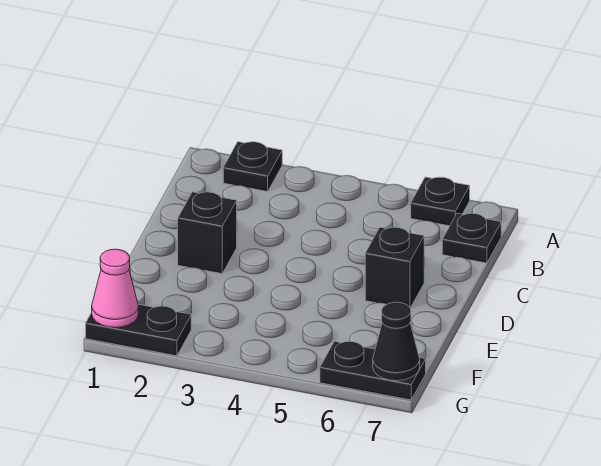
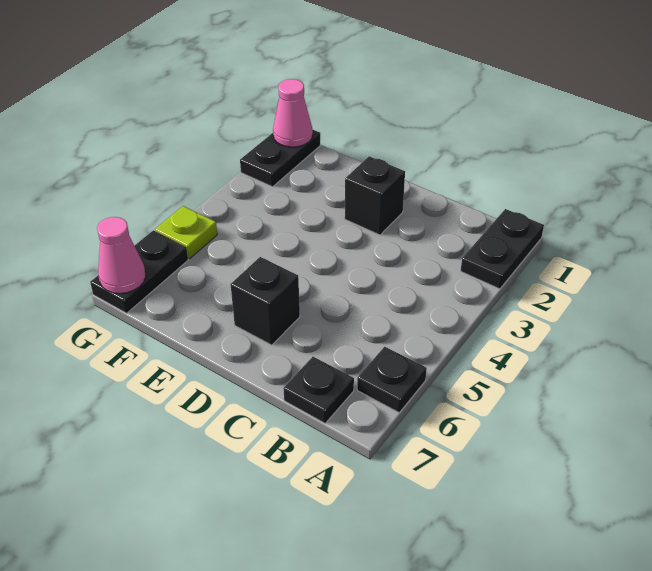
black plate A2 level 1 -> black plate A1:A2 level 1
none -> lime plate G5 level 1
black cone G7 level 2 -> pink cone G7 level 2

